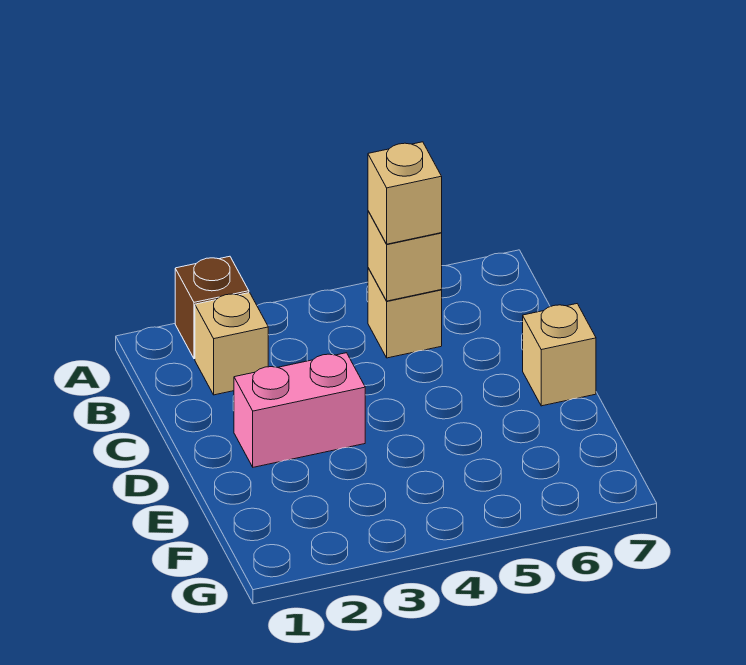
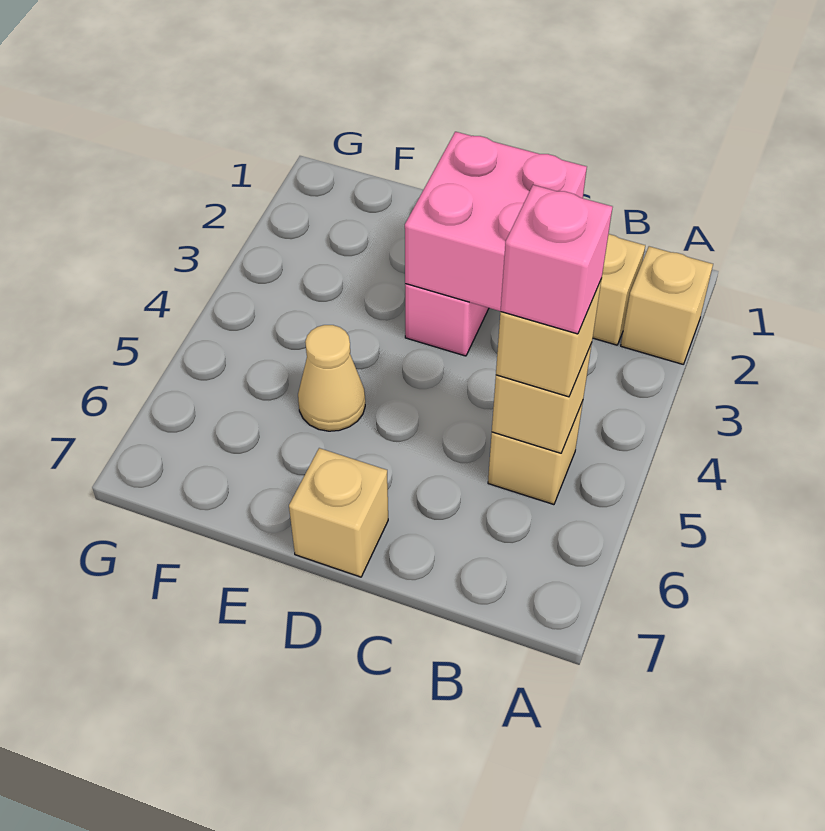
brown brick A2 level 1 -> tan brick A2 level 1
none -> pink brick B5 level 4
none -> pink brick C2:D3 level 2
none -> tan cone E5 level 1

